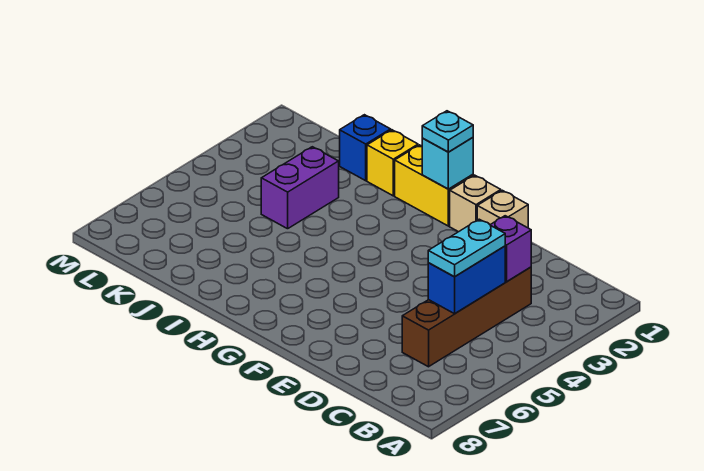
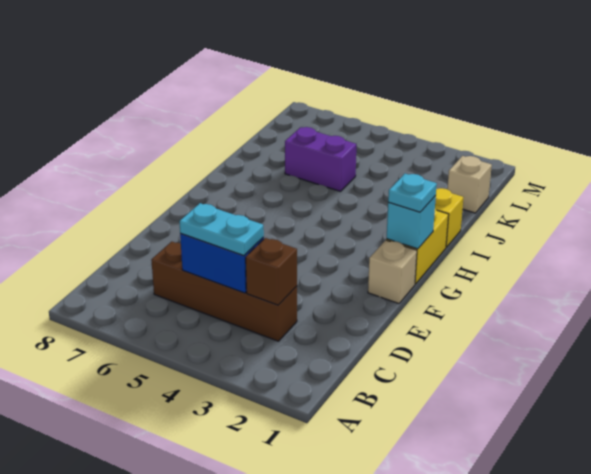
purple brick C3 level 2 -> brown brick C3 level 2
tan brick E1 level 1 -> tan brick K1 level 1
blue brick J1 level 1 -> none
purple brick J3:J4 level 1 -> purple brick J5:J6 level 1

